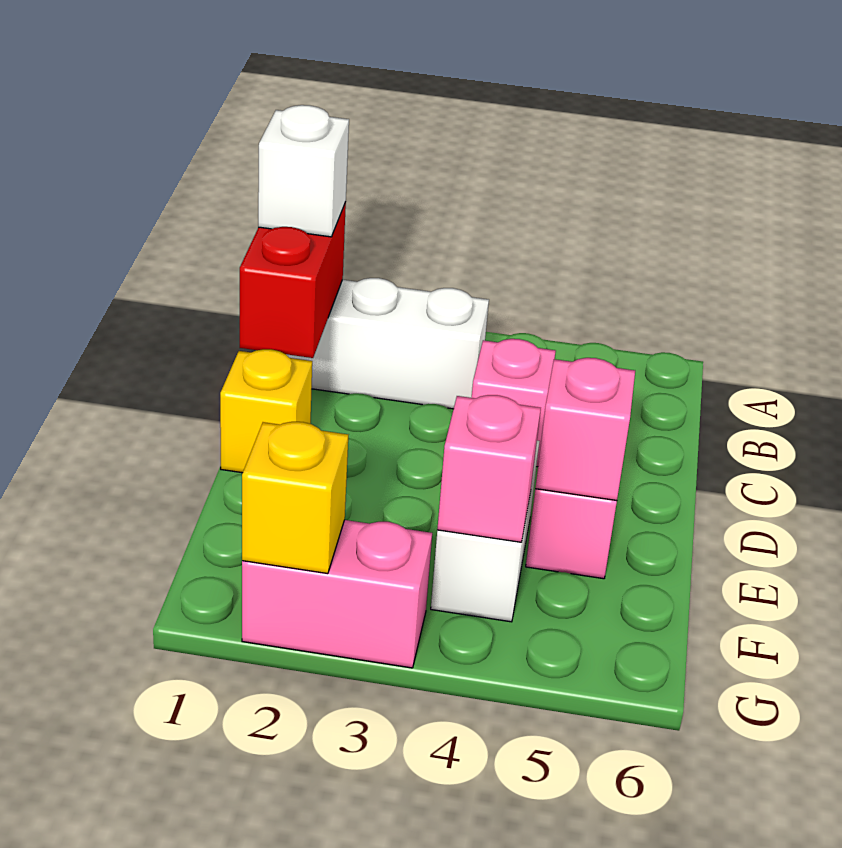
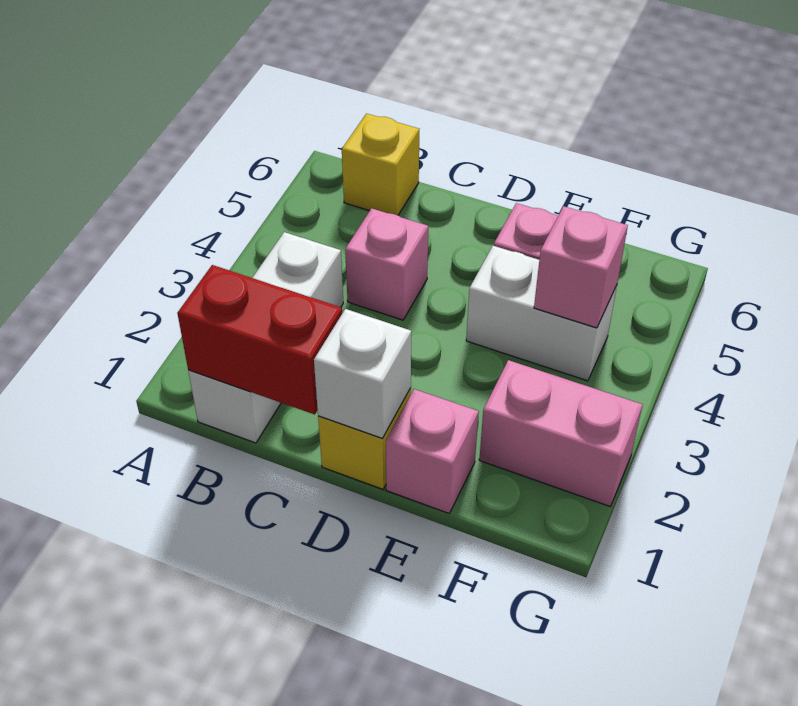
white brick B1 level 3 -> white brick D1 level 2
pink brick E5 level 2 -> pink brick E1 level 1
pink brick G2:G3 level 1 -> pink brick F2:G2 level 1
yellow brick G2 level 2 -> yellow brick B6 level 1

